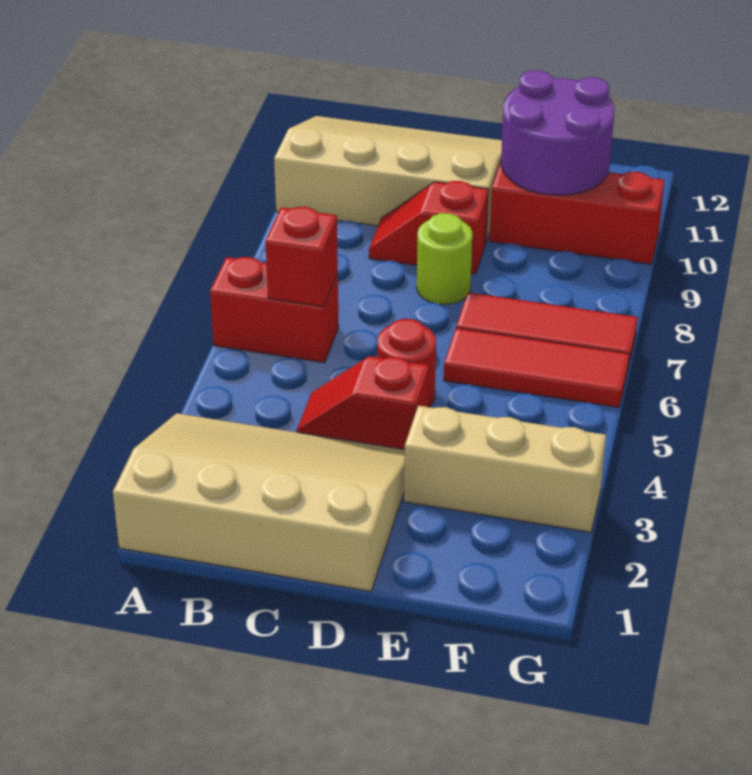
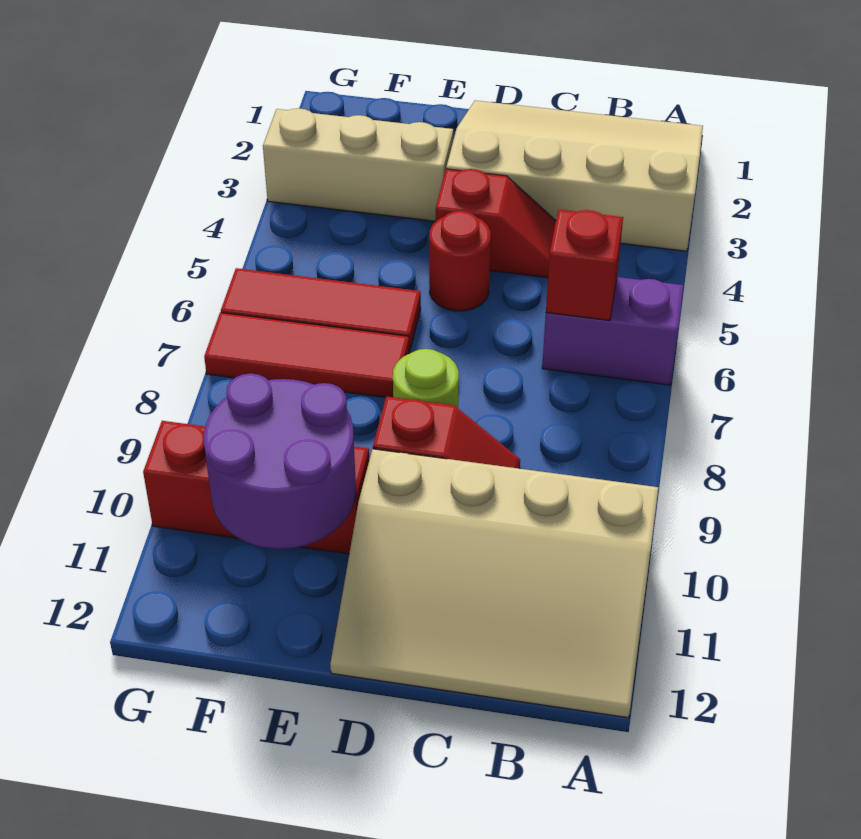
tan slope A1:D3 level 1 top 1 -> tan slope A1:D3 level 1 top 3
red brick A6:B6 level 1 -> purple brick A6:B6 level 1

